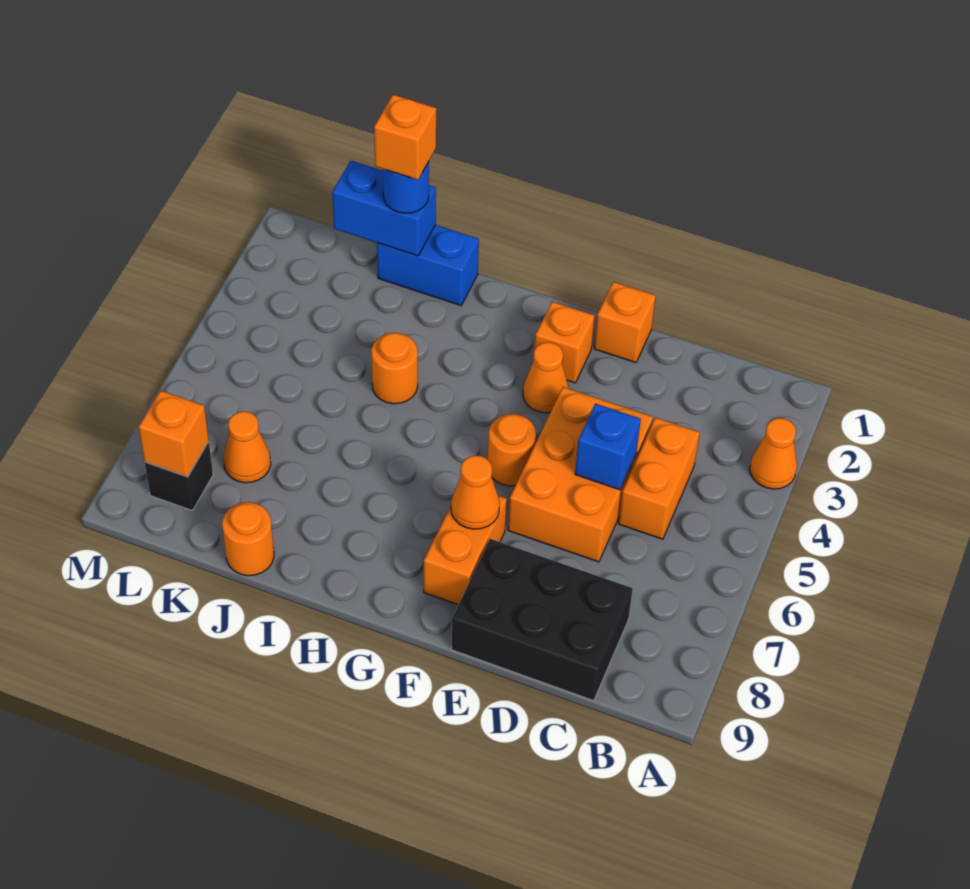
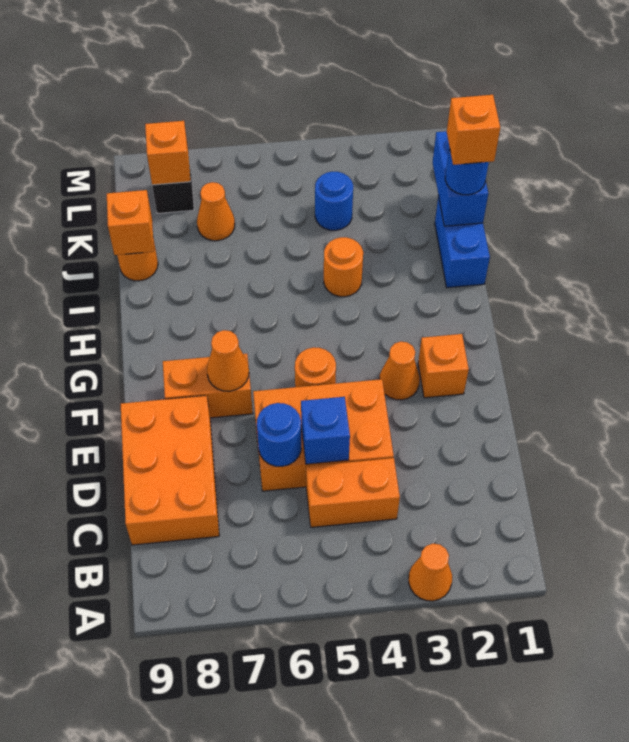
black brick C8:E9 level 1 -> orange brick C8:E9 level 1
none -> blue round brick D6 level 2
orange brick E1 level 1 -> orange brick J9 level 2
none -> blue round brick K4 level 1

